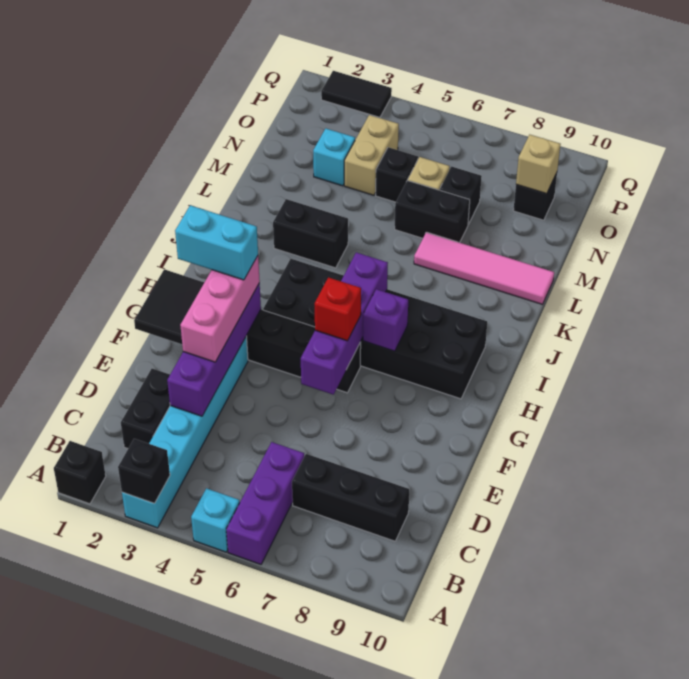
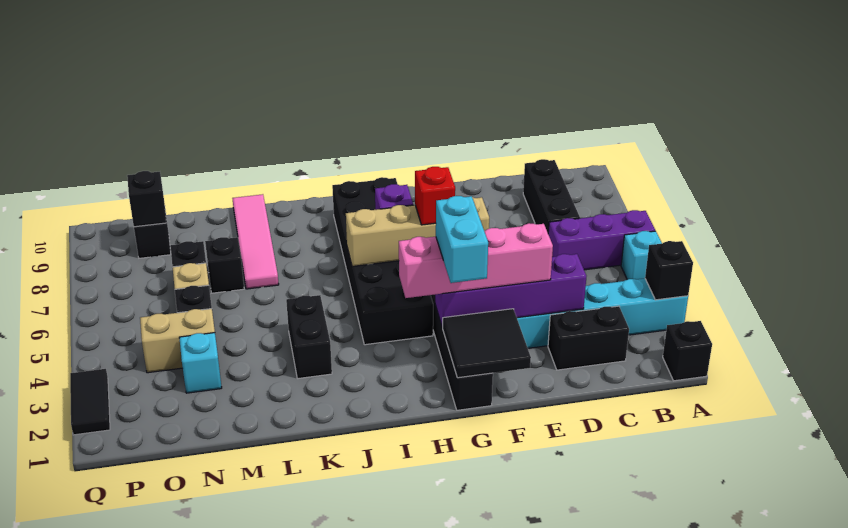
pink brick E3:G3 level 3 -> pink brick E3:H3 level 3
purple brick F6:I6 level 2 -> tan brick F6:I6 level 2
black brick M6:M7 level 1 -> black brick M7 level 1
tan brick O9 level 2 -> black brick O9 level 2

